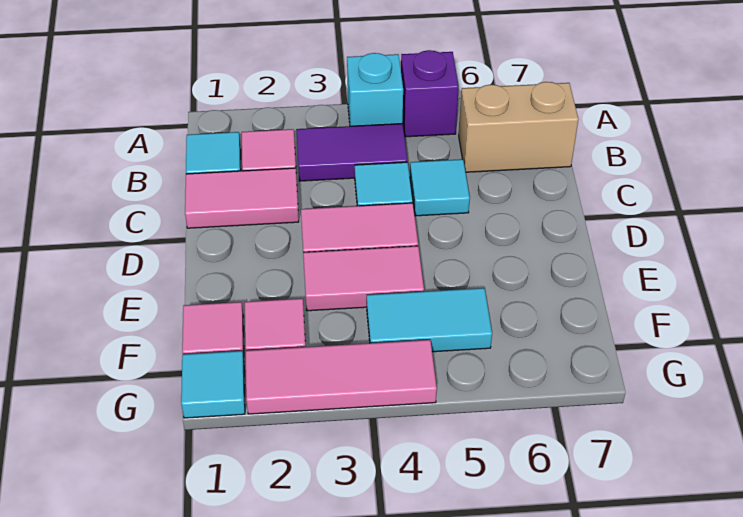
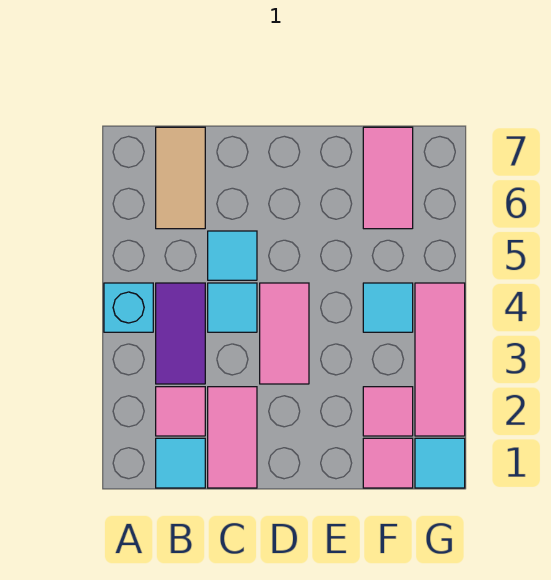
purple brick A5 level 1 -> none
tan brick B6:B7 level 1 -> tan tile B6:B7 level 1
pink tile E3:E4 level 1 -> pink tile F6:F7 level 1
cyan tile F4:F5 level 1 -> cyan tile F4 level 1

